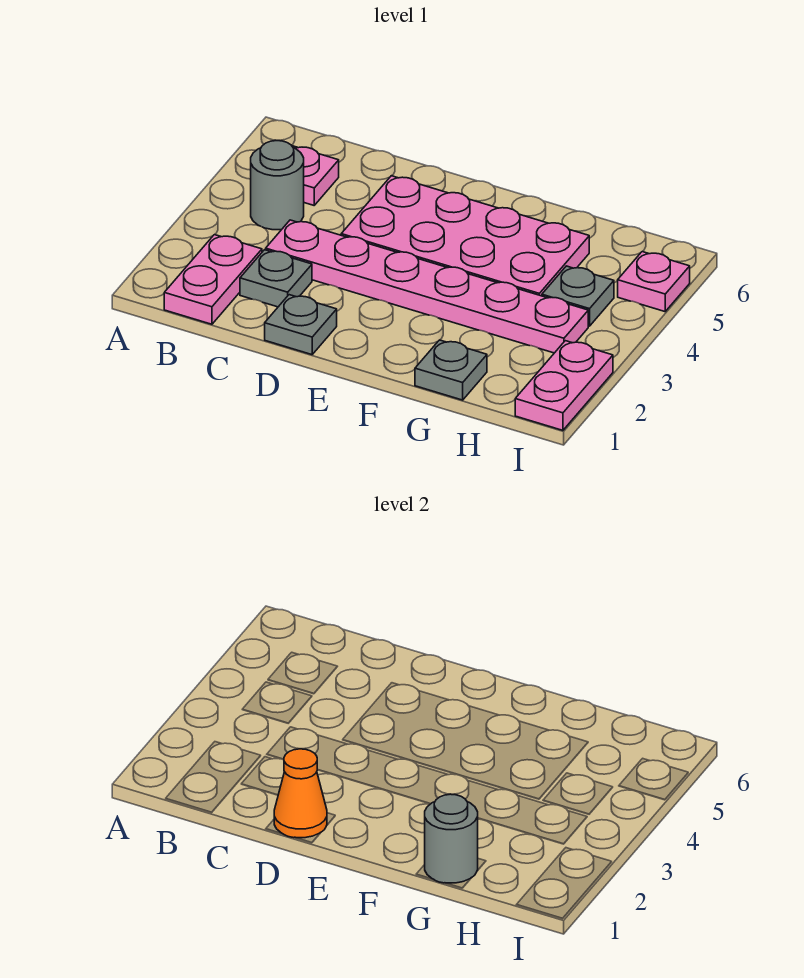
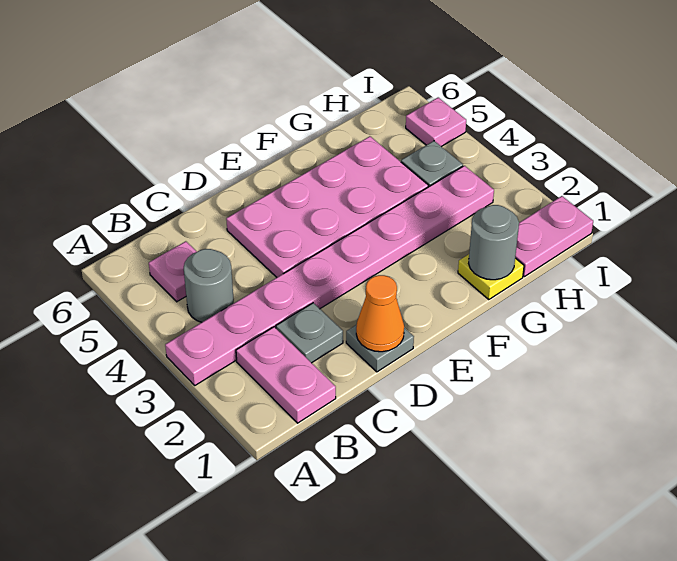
pink plate C3:H3 level 1 -> pink plate A3:H3 level 1
grey plate G1 level 1 -> yellow plate G1 level 1
pink plate I1:I2 level 1 -> pink plate H1:I1 level 1

